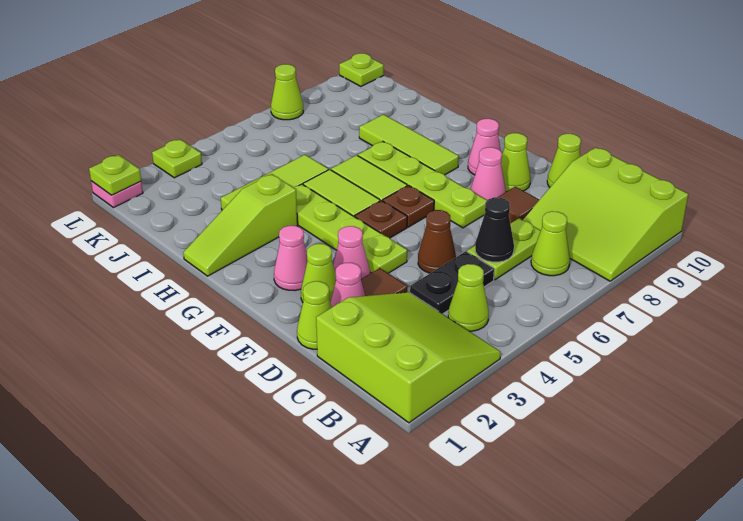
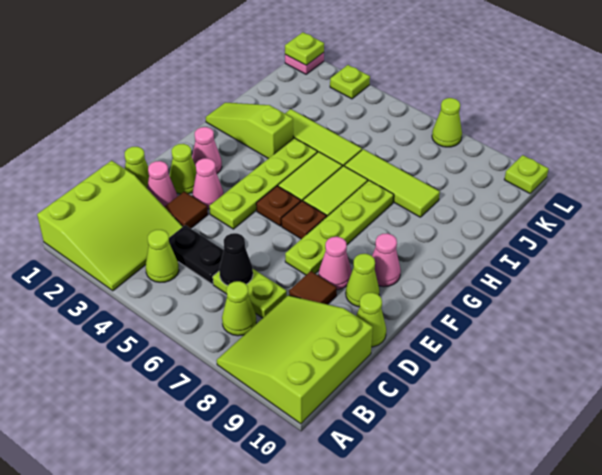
brown cone D5 level 1 -> none
lime tile G8:I8 level 1 -> lime tile I6:I8 level 1

